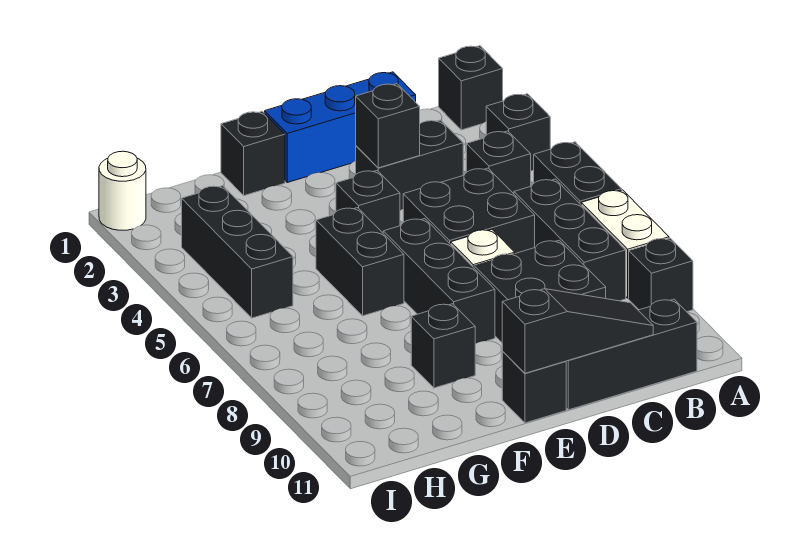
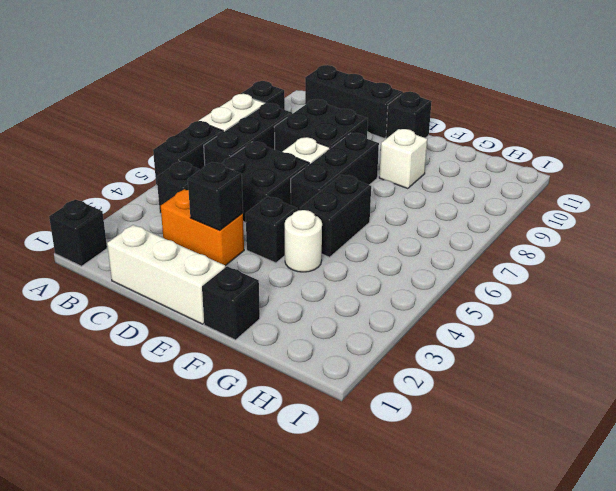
black brick A3 level 1 -> none
blue brick C1:E1 level 1 -> white brick C1:E1 level 1
black brick C3:D3 level 1 -> orange brick C3:D3 level 1
black slope C11:E11 level 2 top E -> none
black brick F9 level 1 -> white brick F9 level 1
black brick H3:H5 level 1 -> none
white round brick I1 level 1 -> white round brick F4 level 1

